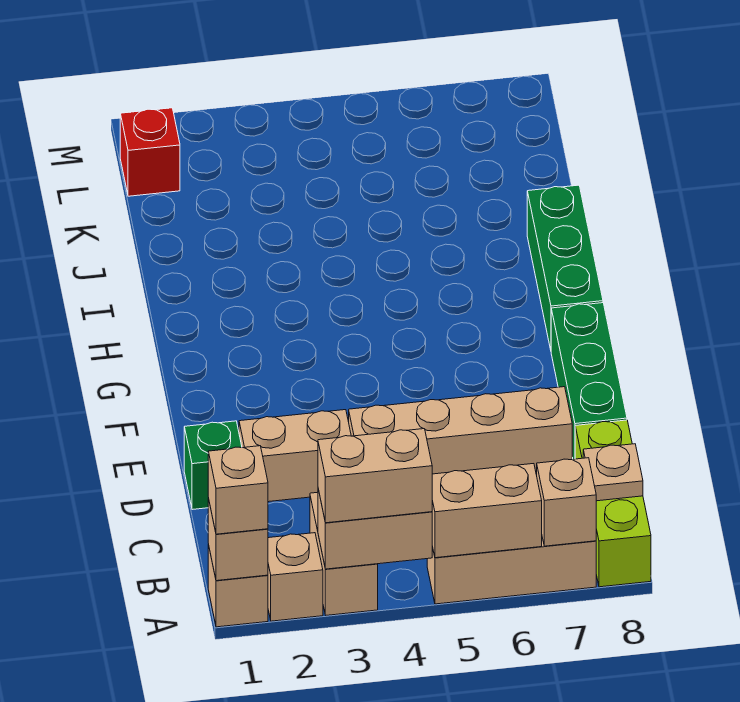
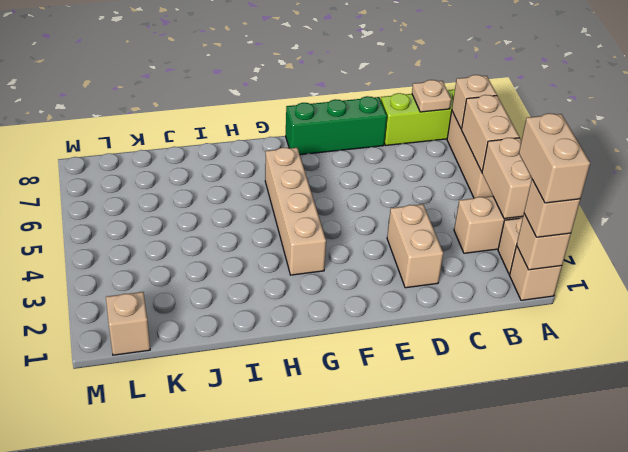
tan brick A3:A4 level 3 -> tan brick A1:A2 level 4
green brick D1 level 1 -> none
tan brick D4:D7 level 1 -> tan brick G3:G6 level 1
green brick G8:I8 level 1 -> none
red brick L1 level 1 -> tan brick L1 level 1

